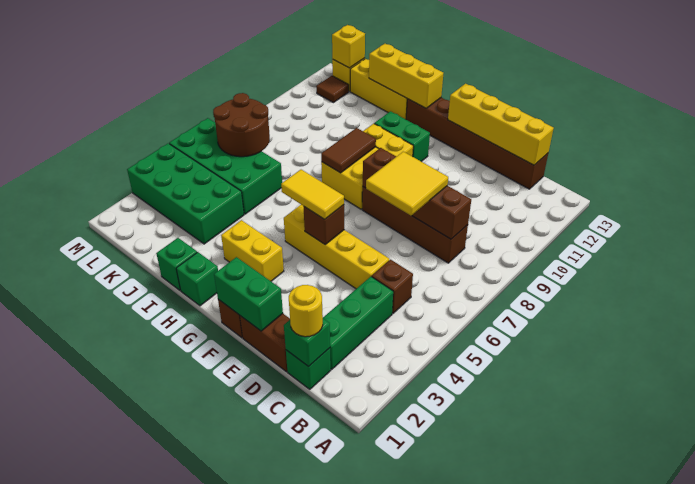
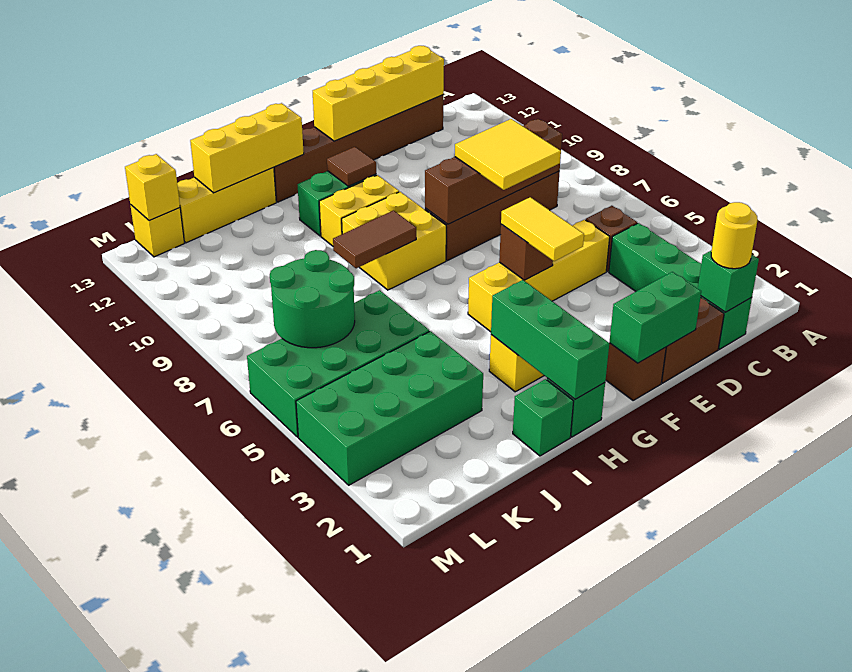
yellow tile F5:G5 level 3 -> yellow tile F4:F5 level 3
none -> green brick H1:H3 level 2
brown tile H8:H9 level 2 -> brown tile H8:I8 level 2
brown round brick K6:L7 level 2 -> green round brick K6:L7 level 2
brown tile L12 level 1 -> brown tile G11 level 2

